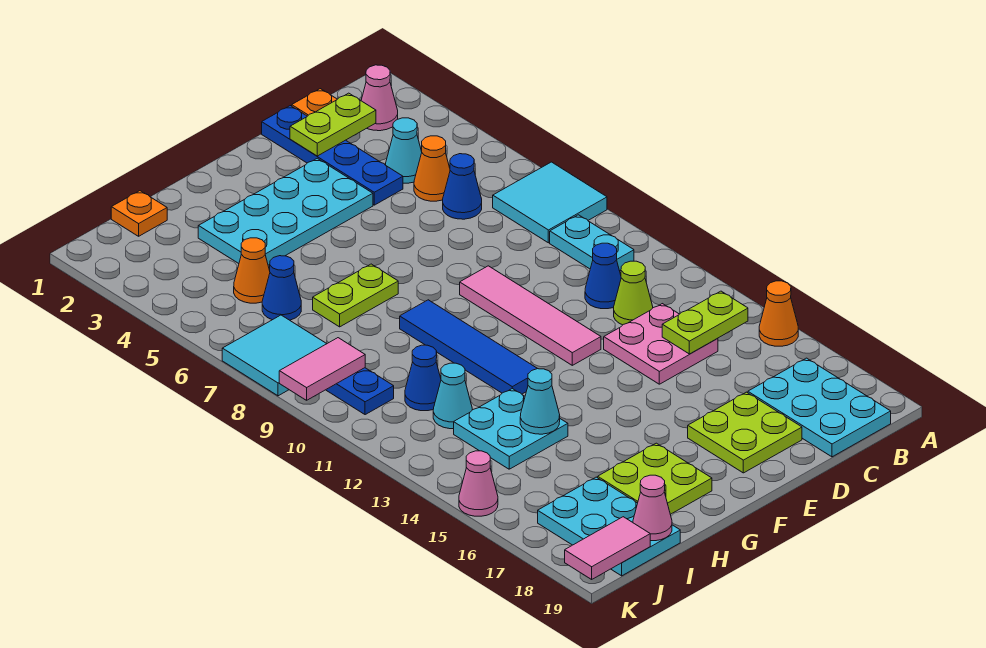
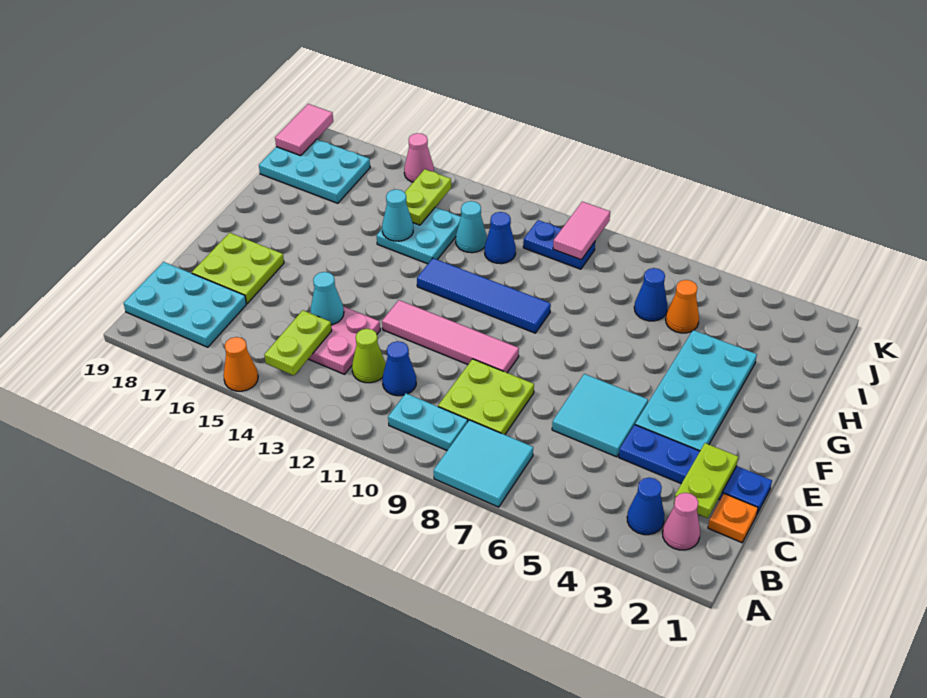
cyan cone C4 level 1 -> cyan cone D14 level 2
orange cone C5 level 1 -> none
blue cone C6 level 1 -> blue cone B3 level 1
lime plate G7:H7 level 1 -> lime plate I14:J14 level 2
lime plate G17:H18 level 1 -> lime plate C8:D9 level 1
orange plate I1 level 1 -> none
pink cone I19 level 2 -> none
cyan tile J7:K8 level 1 -> cyan tile D5:E6 level 1

